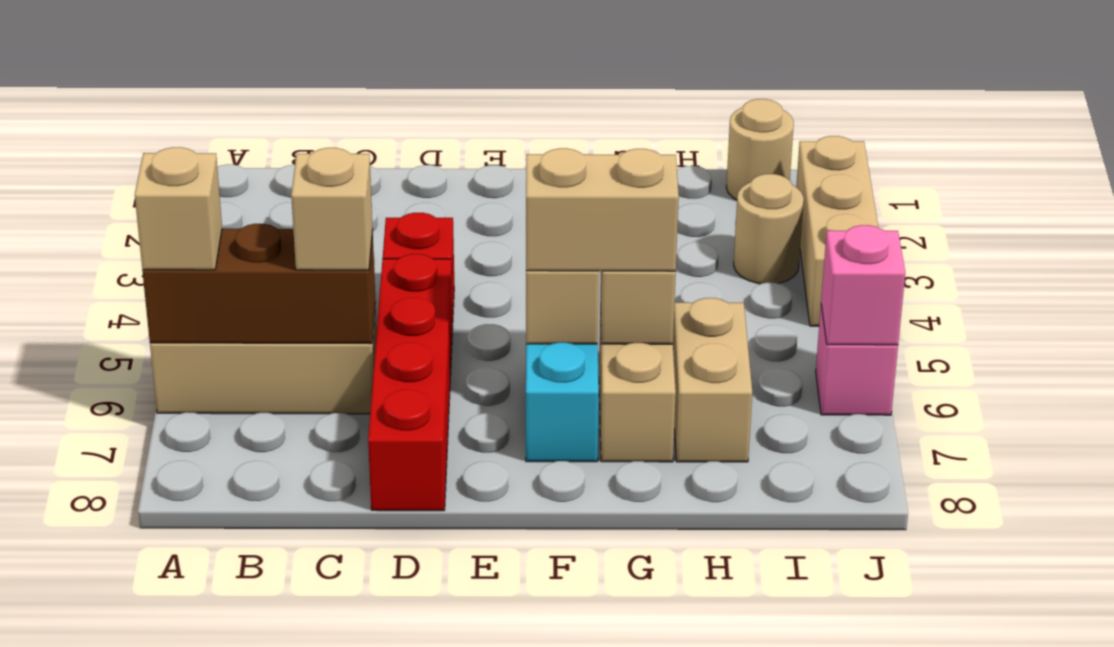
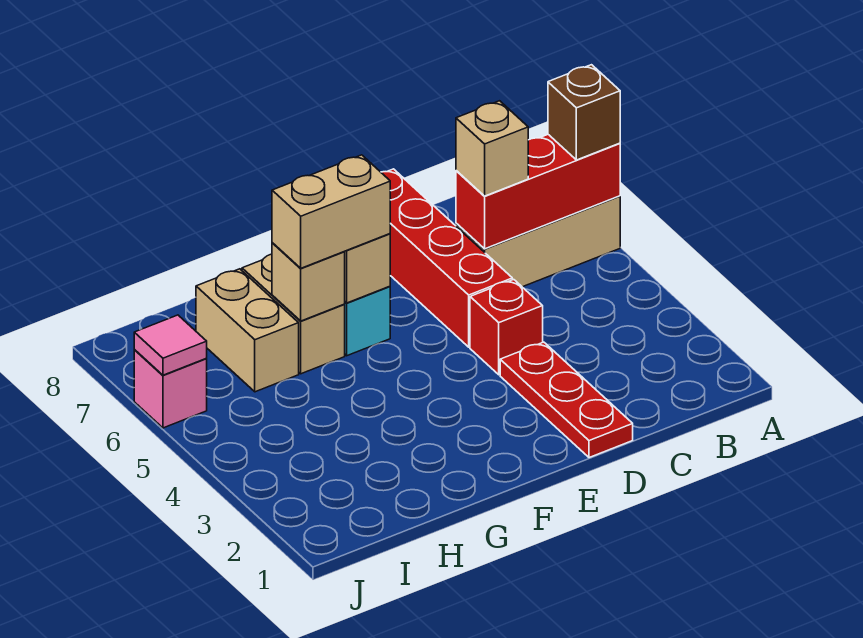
brown brick A6:C6 level 2 -> red brick A6:C6 level 2
tan brick A6 level 3 -> brown brick A6 level 3
none -> red plate D1:D3 level 1
tan round brick I1 level 1 -> none
tan round brick I3 level 1 -> none
tan brick J2:J4 level 1 -> none
pink brick J6 level 2 -> pink tile J6 level 2

